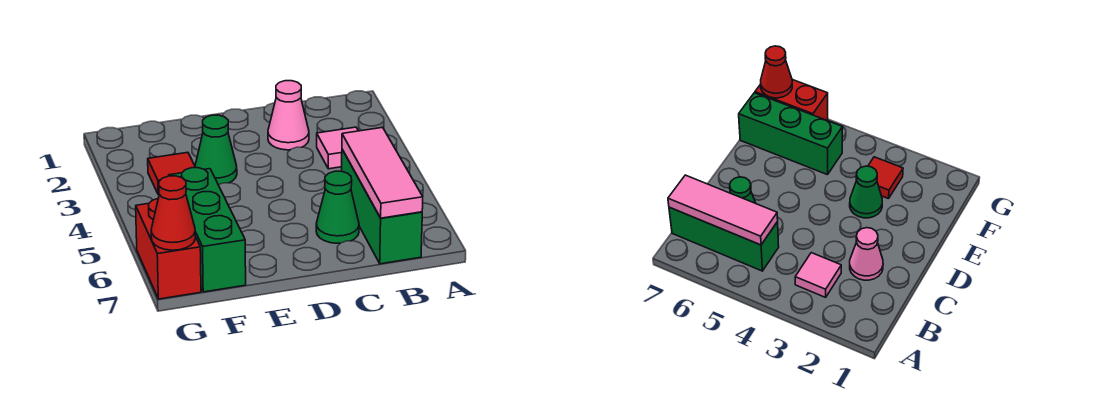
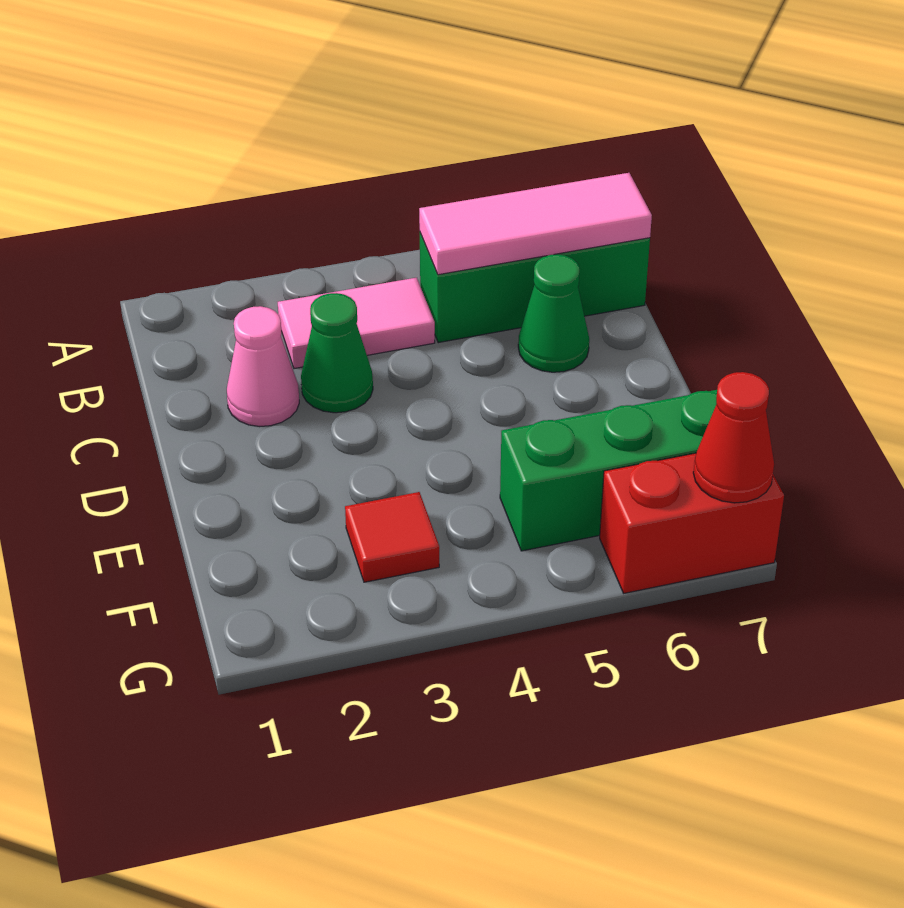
pink tile B3 level 1 -> pink tile B3:B4 level 1
green cone E3 level 1 -> green cone C3 level 1

